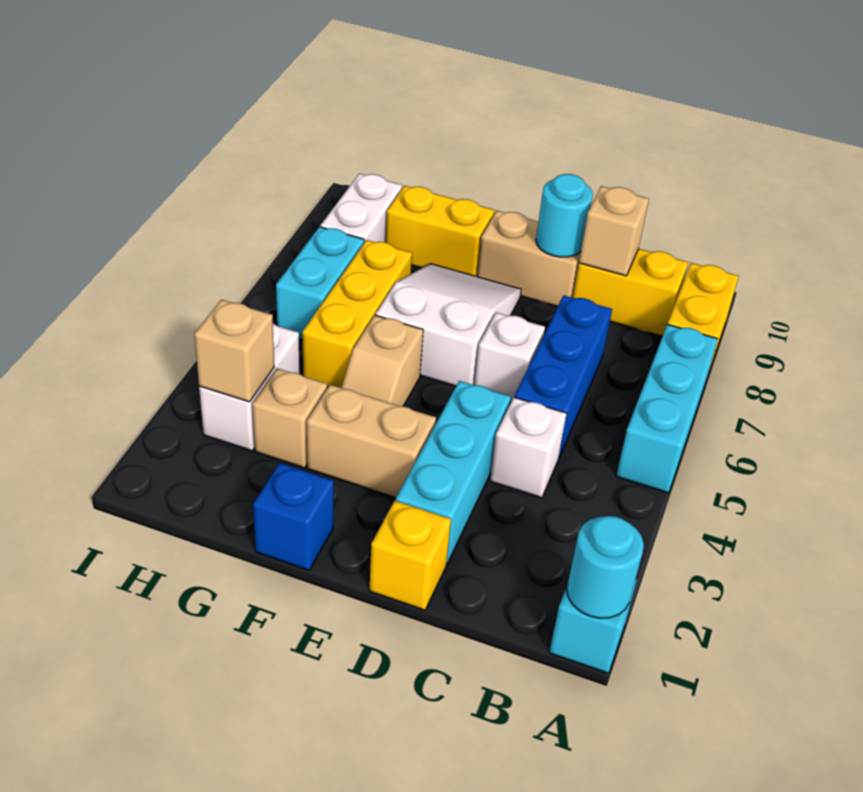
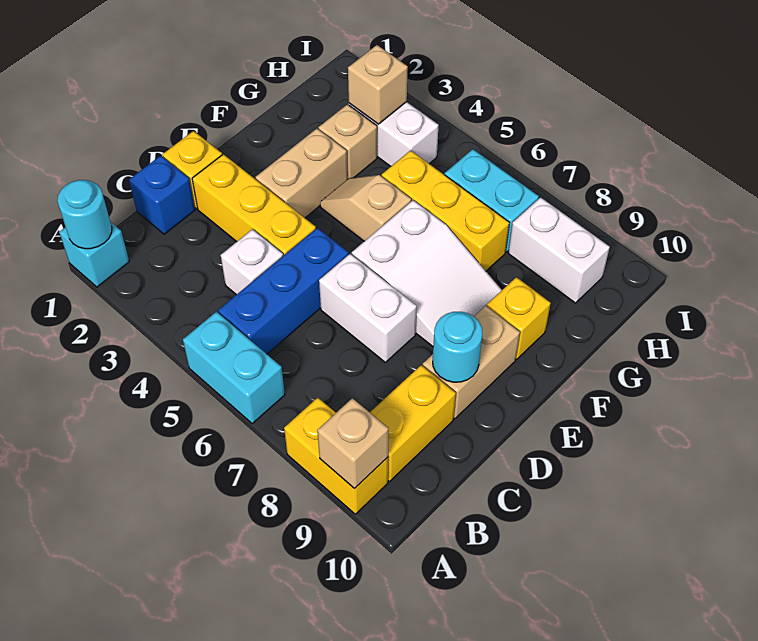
cyan brick A5:A7 level 1 -> cyan brick A5:A6 level 1
blue brick C5:C7 level 1 -> blue brick B5:D5 level 1
tan brick C9 level 2 -> tan brick A9 level 2
cyan brick D2:D4 level 1 -> yellow brick D2:D4 level 1
white brick D6 level 1 -> white brick D6:D7 level 1
blue brick F1 level 1 -> blue brick C1 level 1
yellow brick F9:G9 level 1 -> yellow brick F9 level 1

